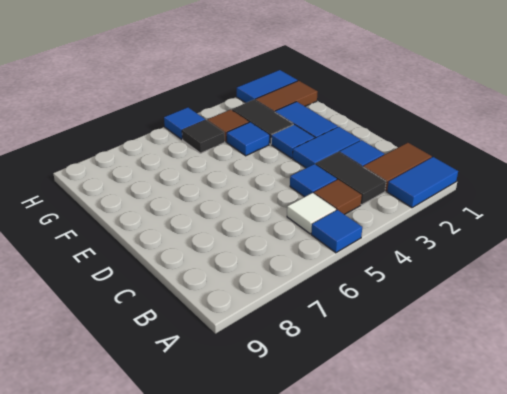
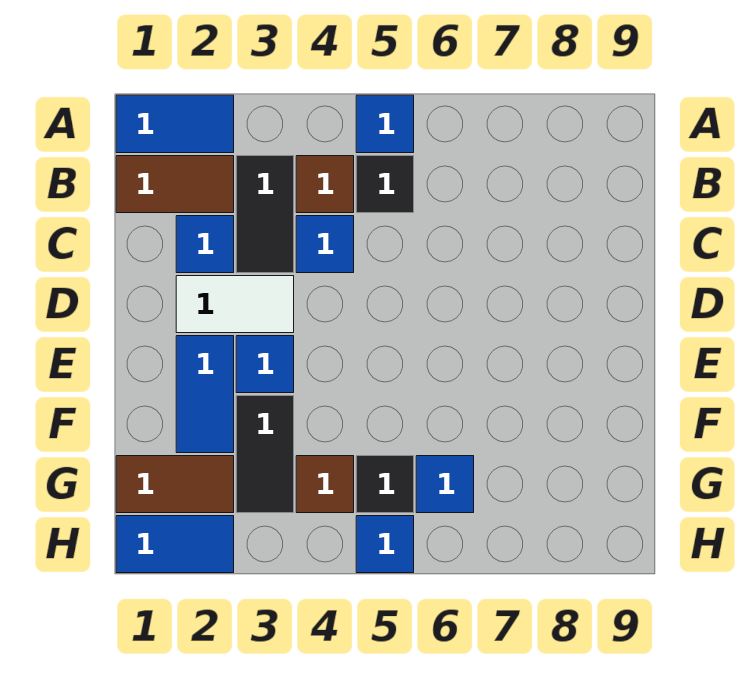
white tile B5 level 1 -> black tile B5 level 1
blue tile D2:D3 level 1 -> white tile D2:D3 level 1
blue tile F4 level 1 -> blue tile G6 level 1

